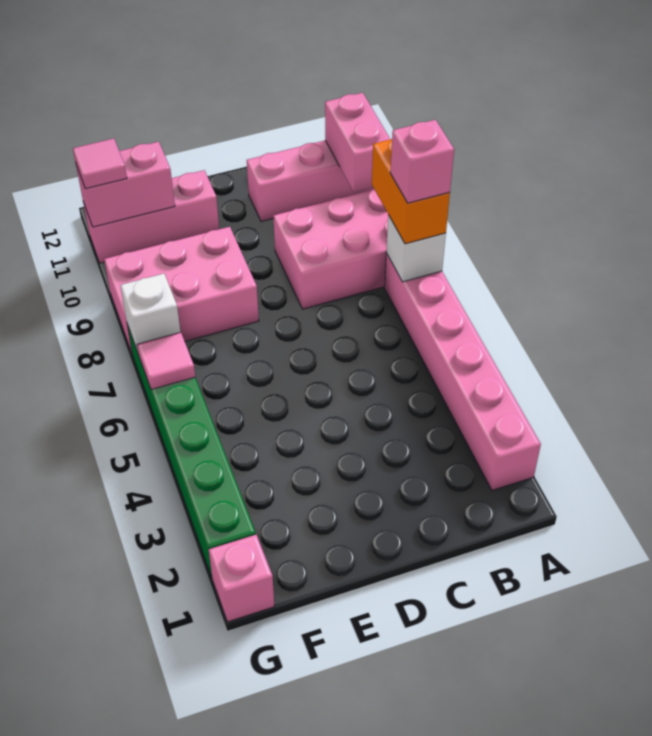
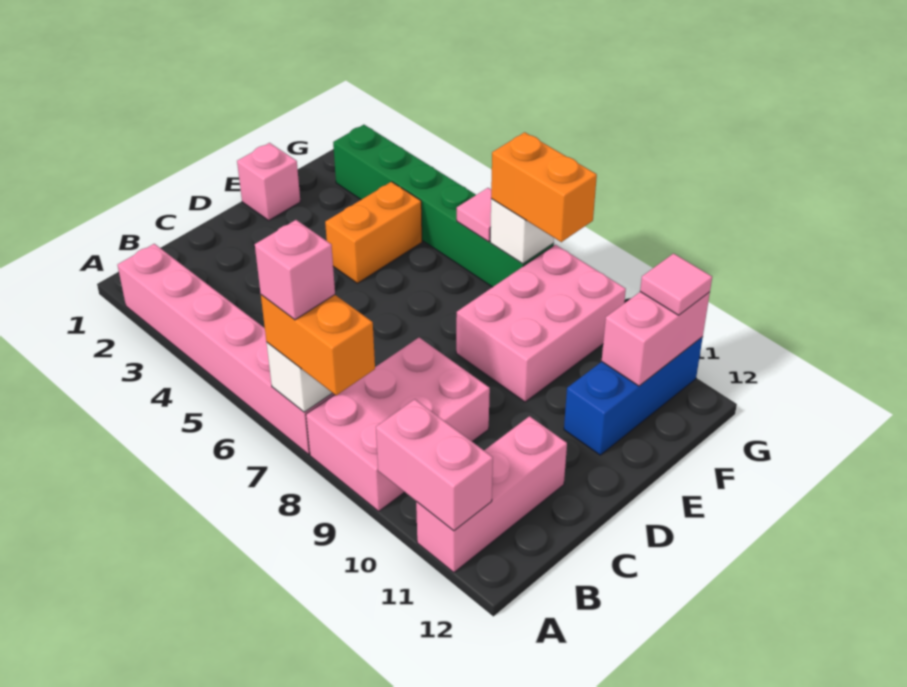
none -> orange brick E4:F4 level 1
pink brick E11:G11 level 1 -> blue brick E11:G11 level 1
pink brick G1 level 1 -> pink brick E1 level 1
none -> orange brick G7:G8 level 3

